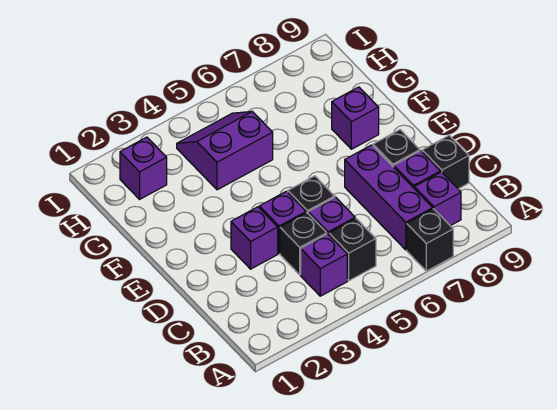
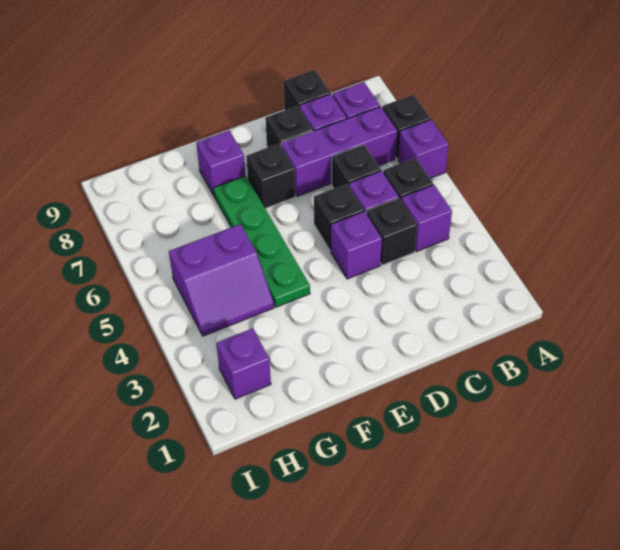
none -> black brick C6 level 1
purple brick D3 level 1 -> purple brick A6 level 1
none -> black brick E7 level 1
none -> green plate F4:F7 level 1
purple slope G4:H5 level 1 top G -> purple slope G4:H5 level 1 top 5

